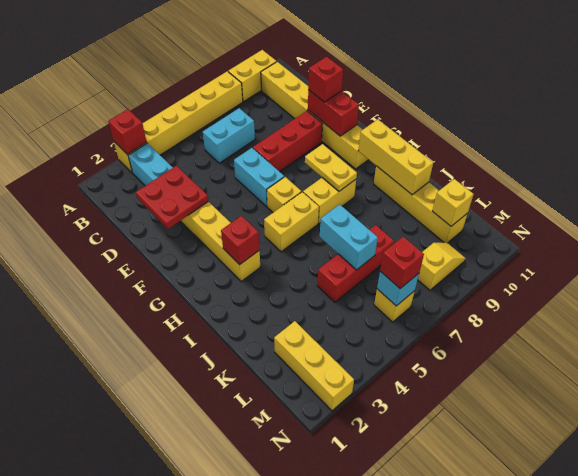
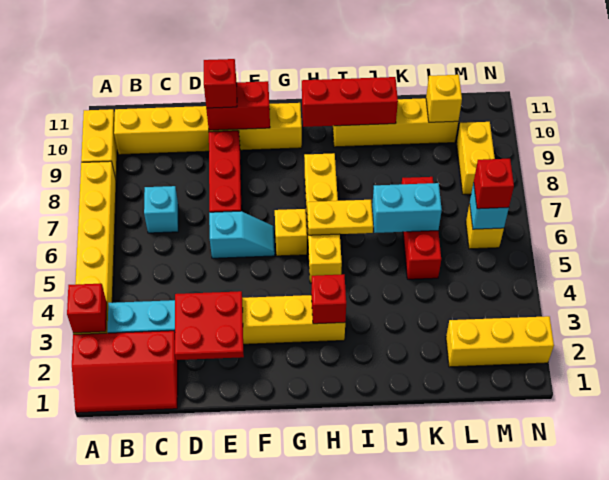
none -> red slope A1:C2 level 1 top 2
cyan brick C6:C7 level 1 -> cyan brick C7 level 1
cyan brick E6:F6 level 1 -> cyan slope E6:F6 level 1 top E
yellow plate G8:H8 level 2 -> yellow plate H6:I6 level 2
yellow brick H10:J10 level 2 -> red brick H10:J10 level 2
yellow slope M8:M9 level 1 top 8 -> yellow brick M8:M9 level 1

